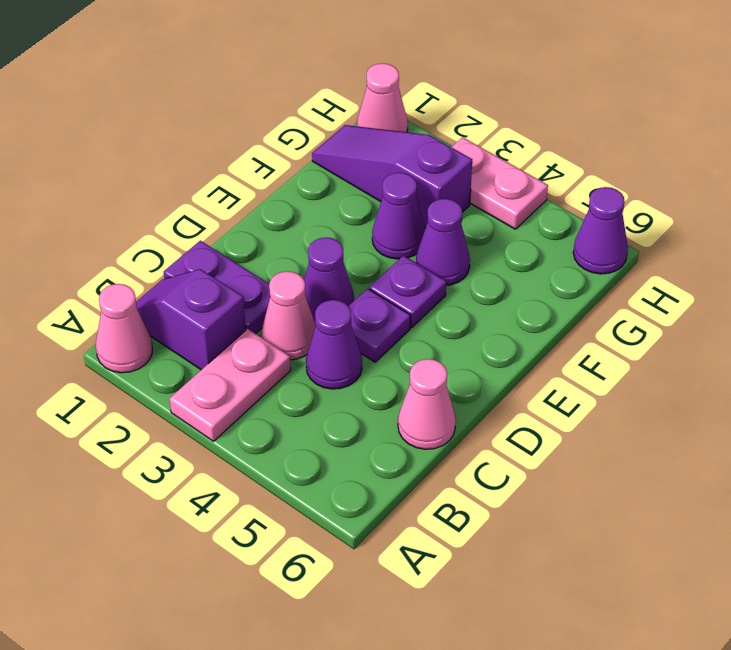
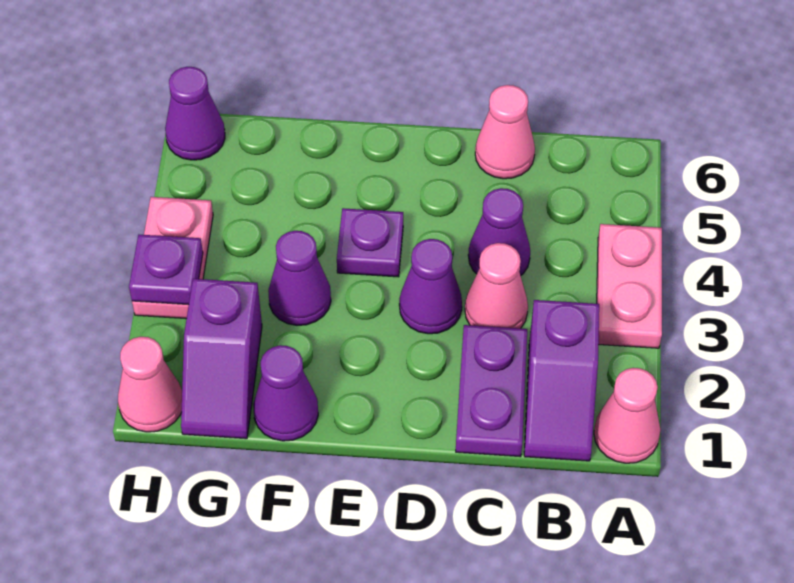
pink plate A3:B3 level 1 -> pink plate A3:A4 level 1
purple plate D4 level 1 -> purple plate H3 level 2
purple cone F4 level 1 -> purple cone F1 level 1
purple slope G1:G3 level 1 top 3 -> purple slope G1:G2 level 1 top 2

